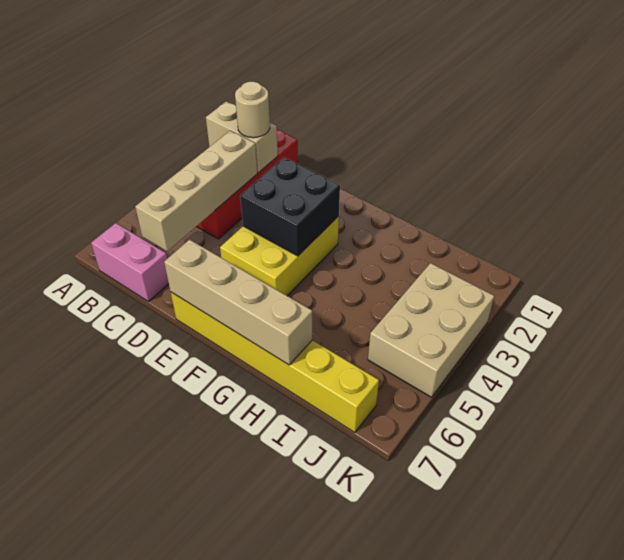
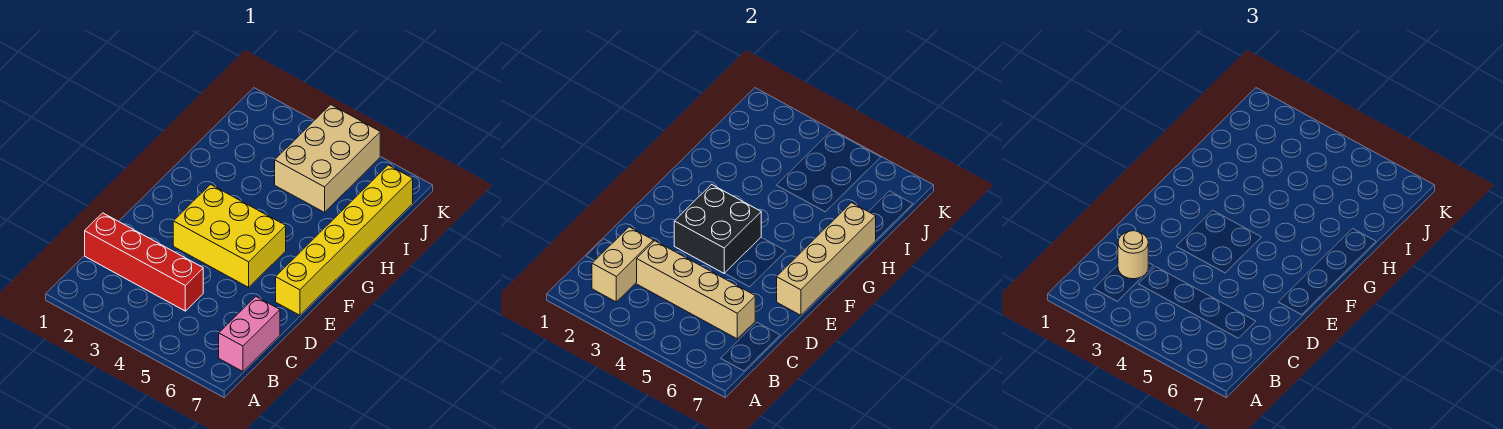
tan brick J3:K5 level 1 -> tan brick I4:K5 level 1

